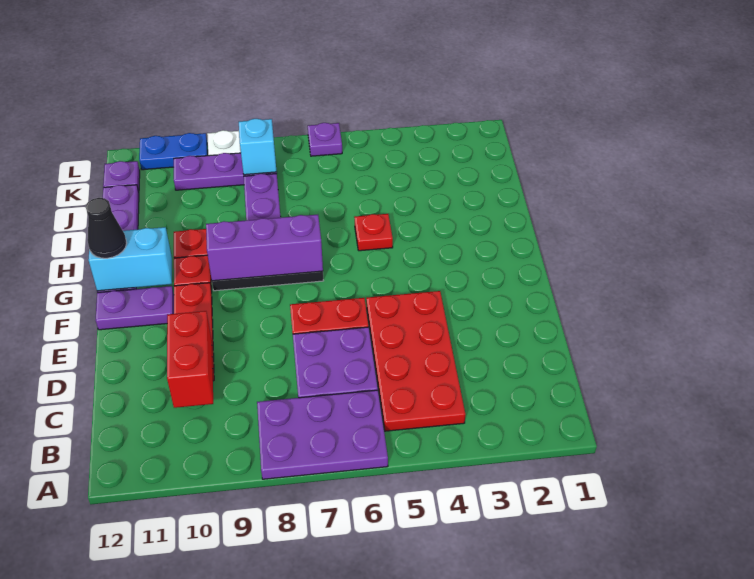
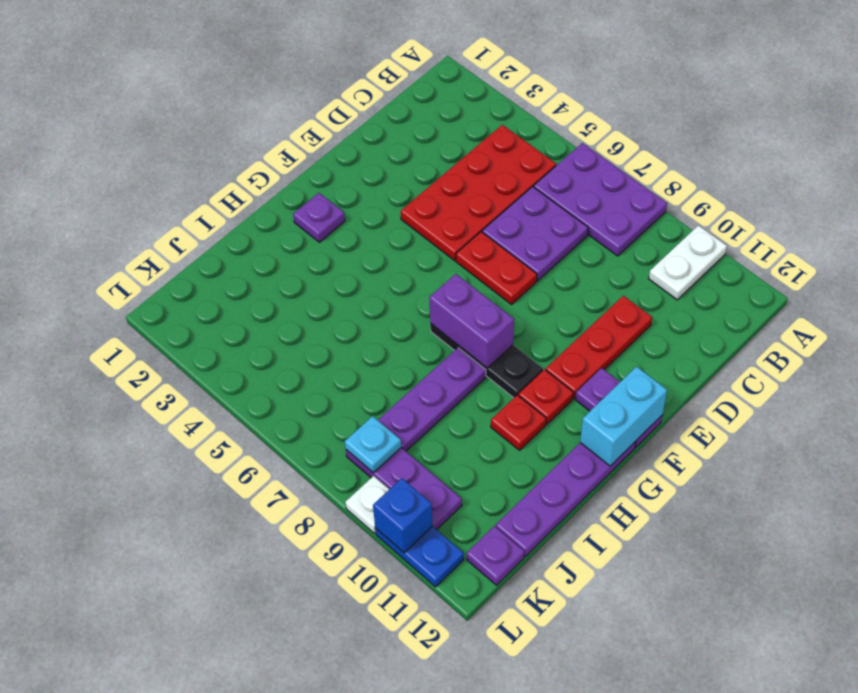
none -> white plate A10:B10 level 1
red brick C10:D10 level 2 -> none
purple brick G7:G9 level 2 -> purple brick G7:G8 level 2
cyan brick G11:G12 level 2 -> cyan brick F12:G12 level 2
black cone G12 level 3 -> none
red plate H5 level 1 -> none
cyan brick K8 level 2 -> cyan plate K8 level 2
purple plate L6 level 1 -> purple plate G2 level 1
none -> blue brick L10 level 2

